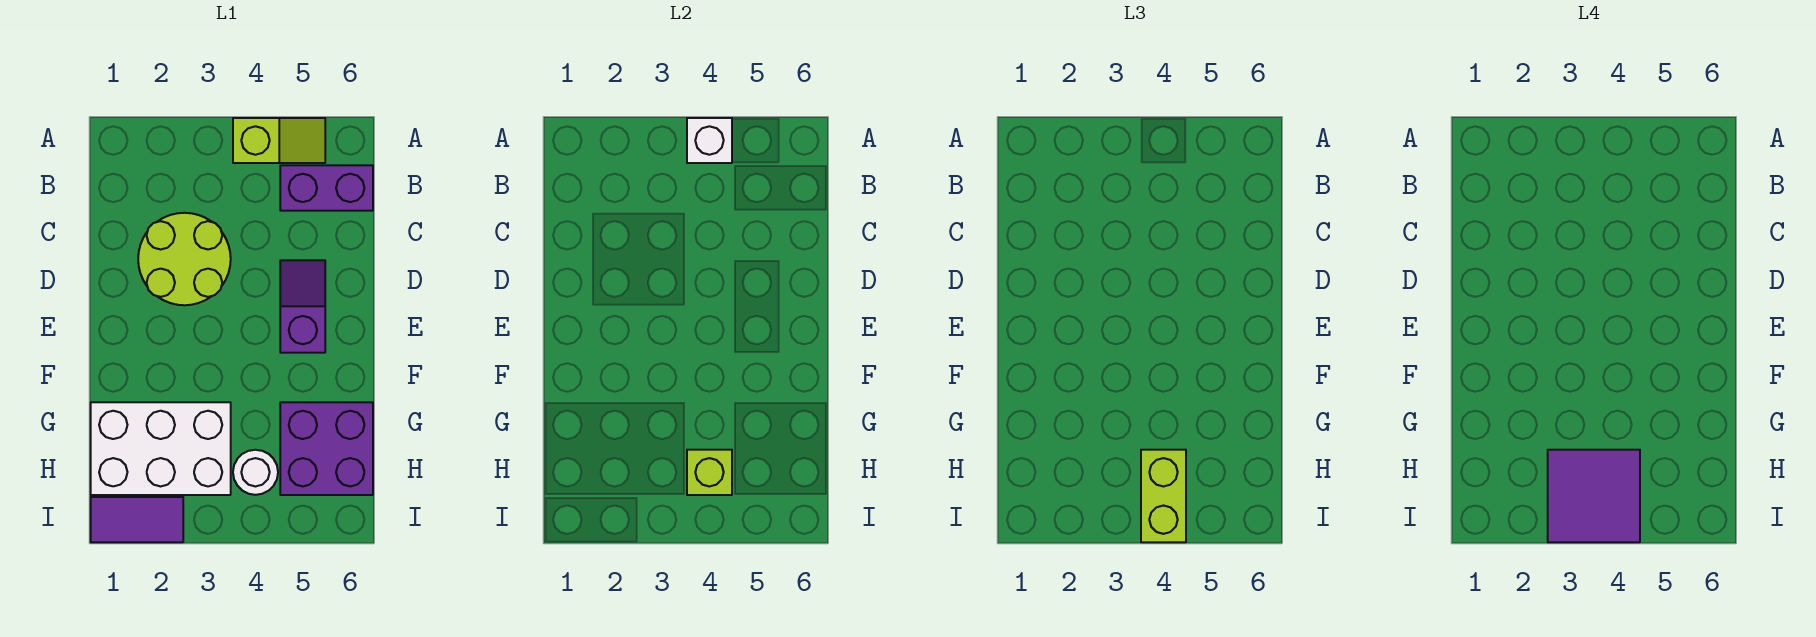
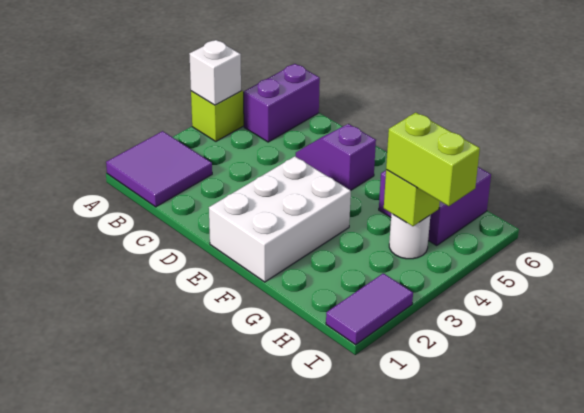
lime round brick C2:D3 level 1 -> none
white brick G1:H3 level 1 -> white brick E1:F3 level 1
purple tile H3:I4 level 4 -> purple tile A1:B2 level 1

